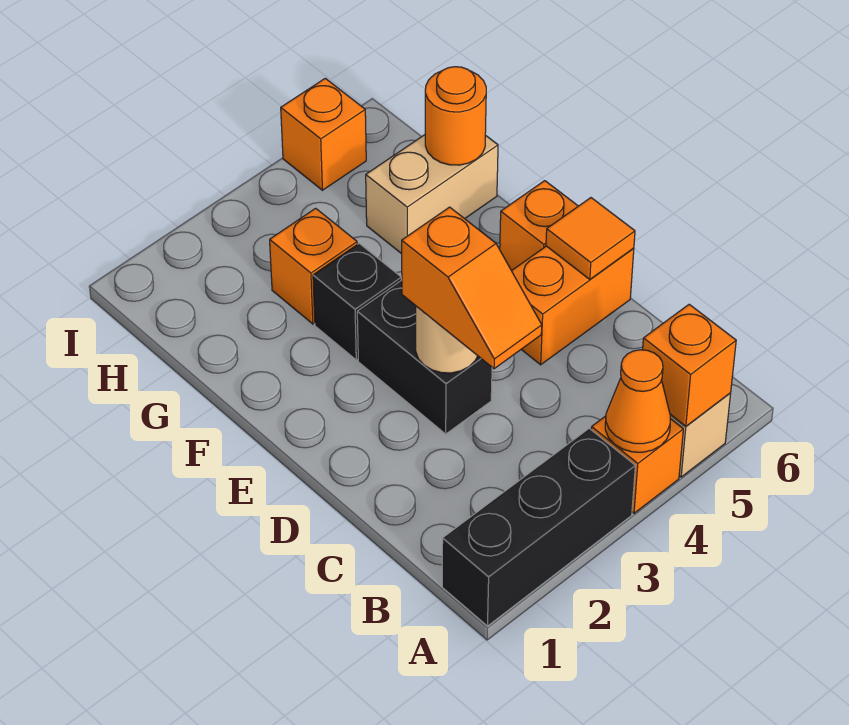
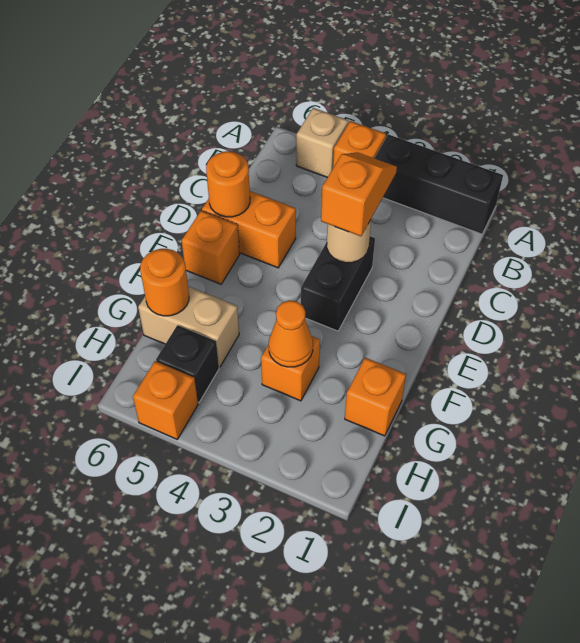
orange cone A4 level 2 -> orange cone G3 level 2
orange brick A5 level 2 -> orange brick G1 level 1
orange tile D6 level 2 -> orange round brick D6 level 2
black brick F3 level 1 -> black brick H5 level 1

